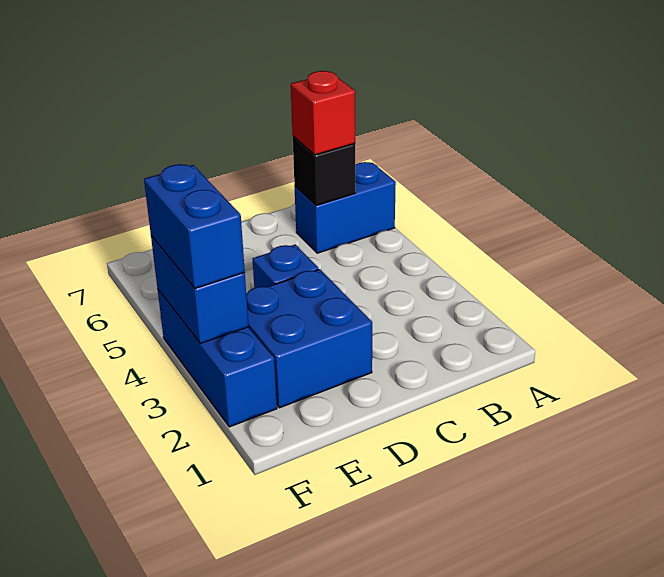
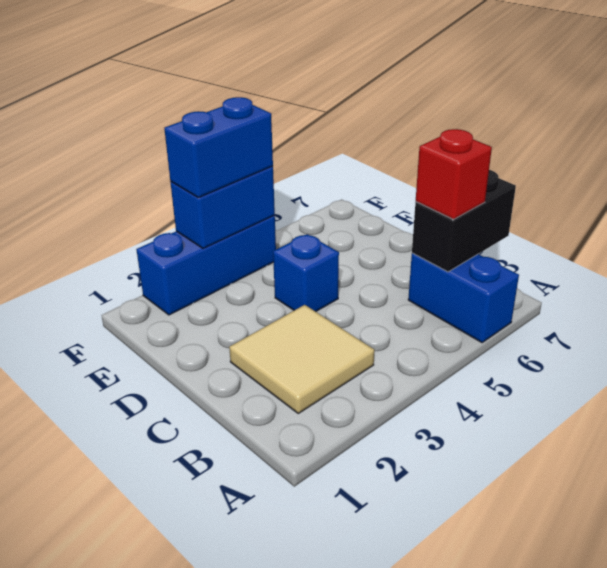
none -> tan tile B2:C3 level 1
black brick B6 level 2 -> black brick B6:B7 level 2
blue brick D2:E3 level 1 -> none

